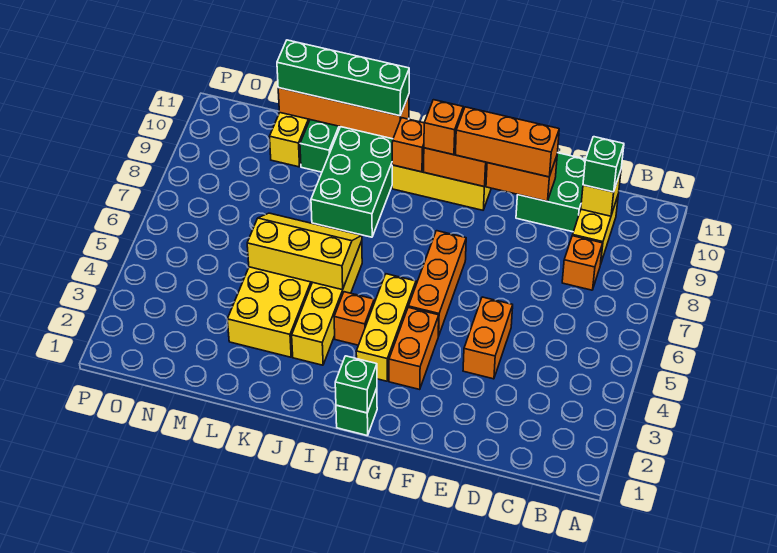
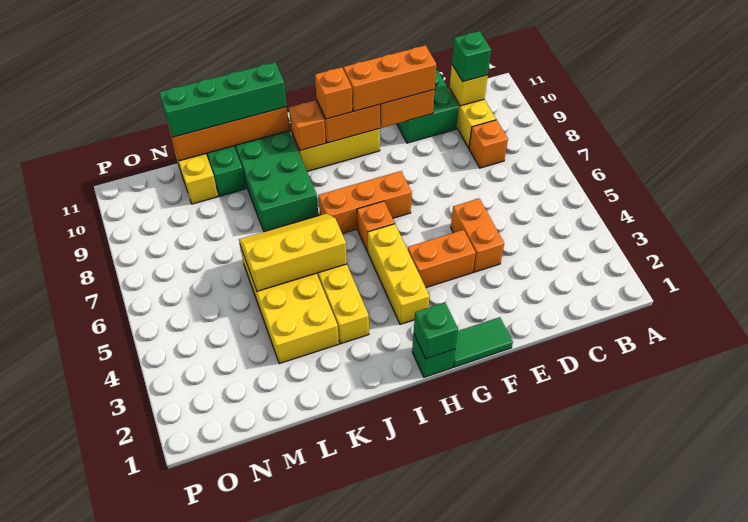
none -> green tile F1:G1 level 1
orange brick G3:G4 level 1 -> orange brick F4:G4 level 1
orange brick G5:G7 level 1 -> orange brick G7:I7 level 1
orange brick I4 level 1 -> orange brick H6 level 1

